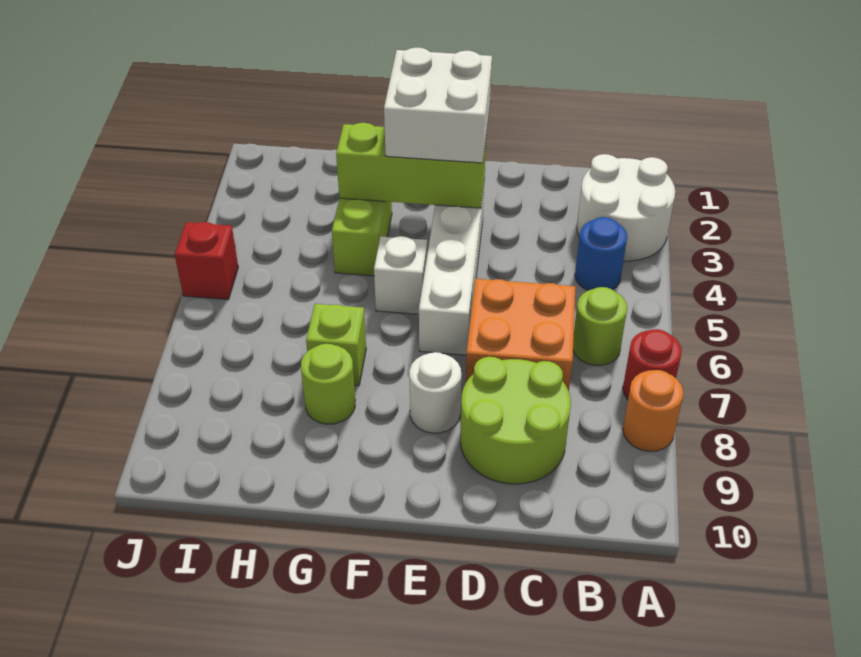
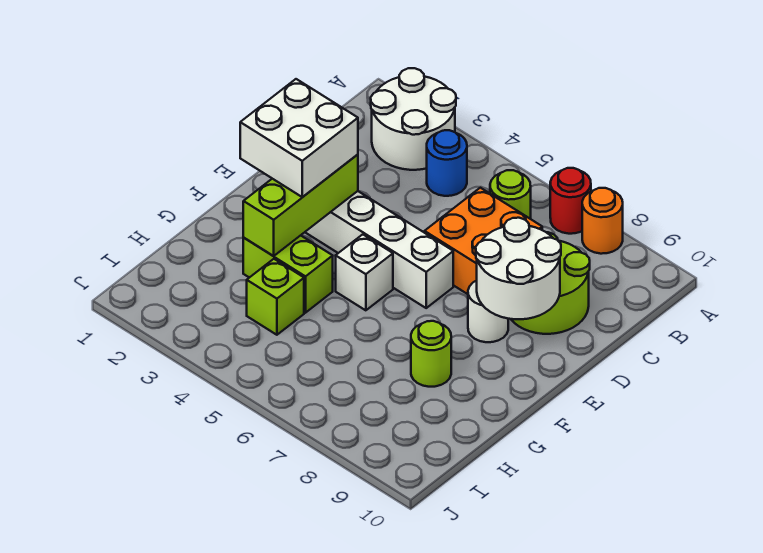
none -> white round brick D8:E9 level 2
lime brick G7 level 1 -> lime brick H4 level 1
red brick J5 level 1 -> none

